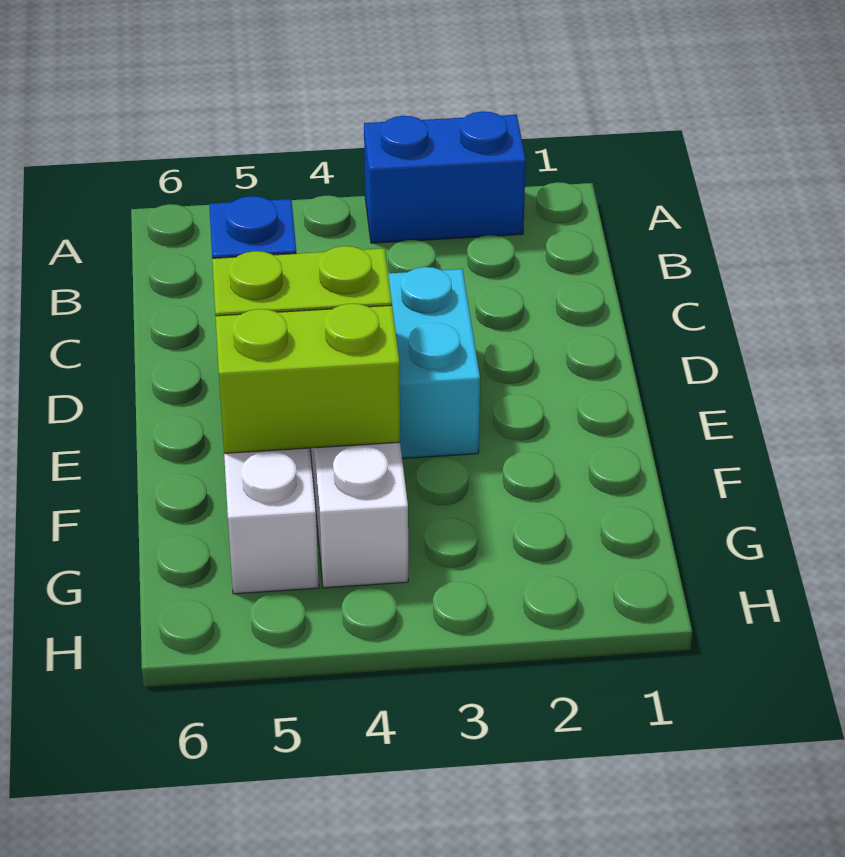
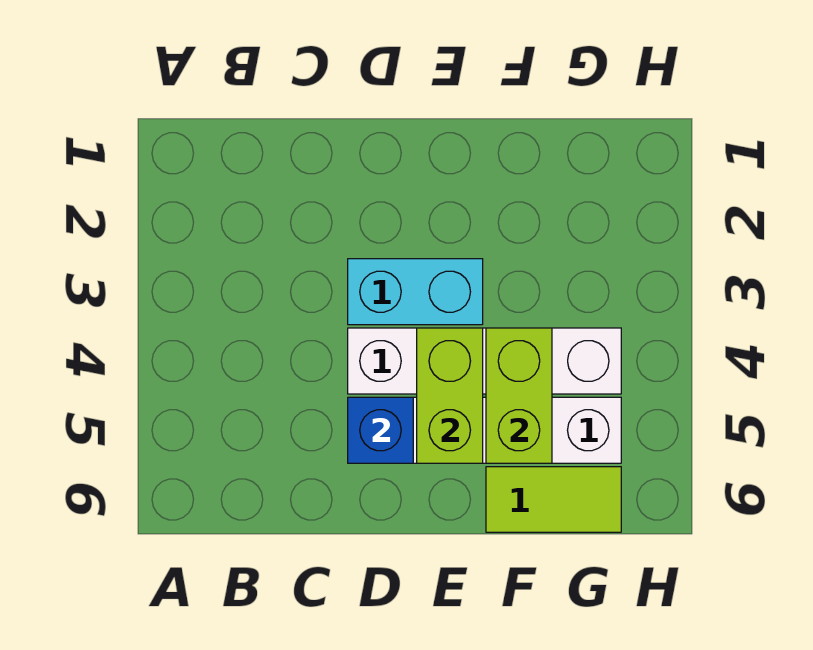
blue brick A2:A3 level 1 -> none
none -> lime tile F6:G6 level 1

